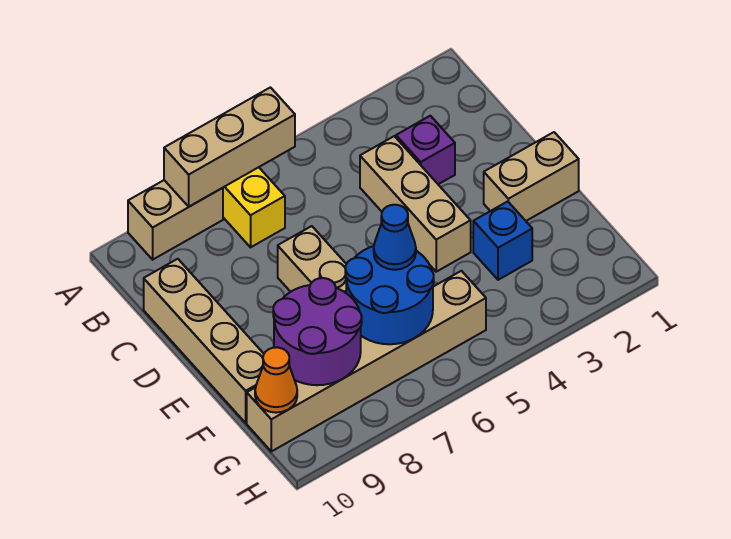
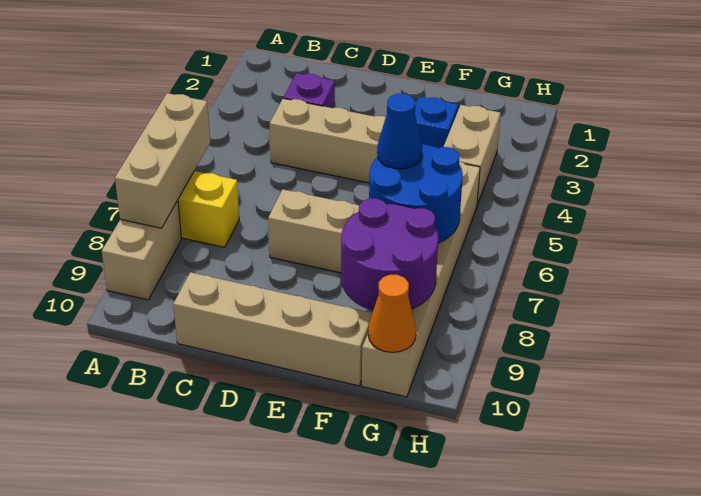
tan brick E1:E2 level 1 -> tan brick G3:G4 level 1

